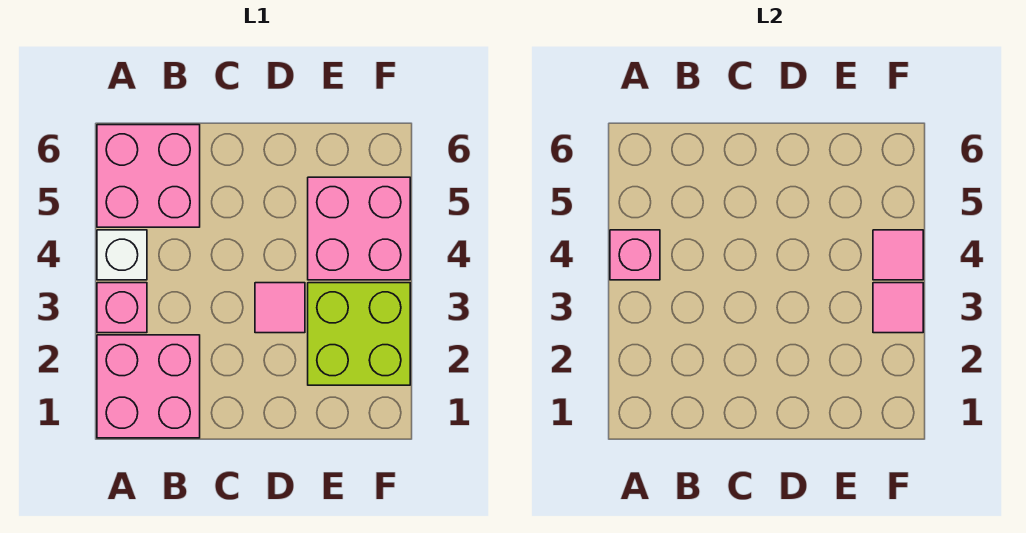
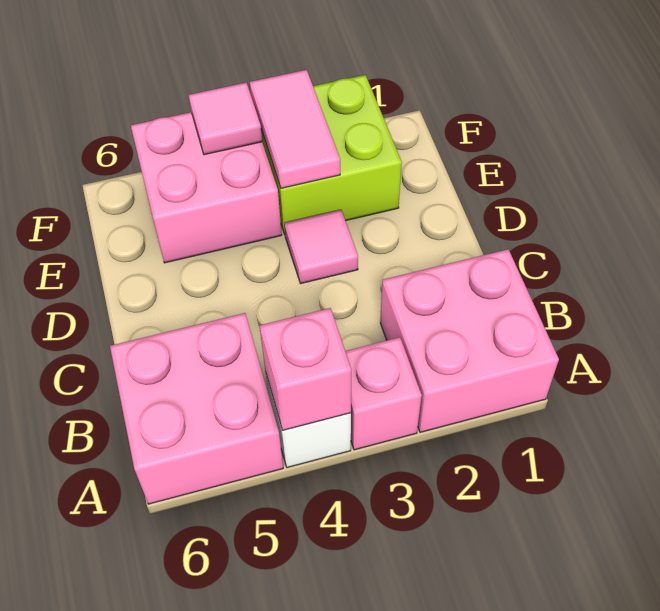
pink tile F3 level 2 -> pink tile E3:F3 level 2

